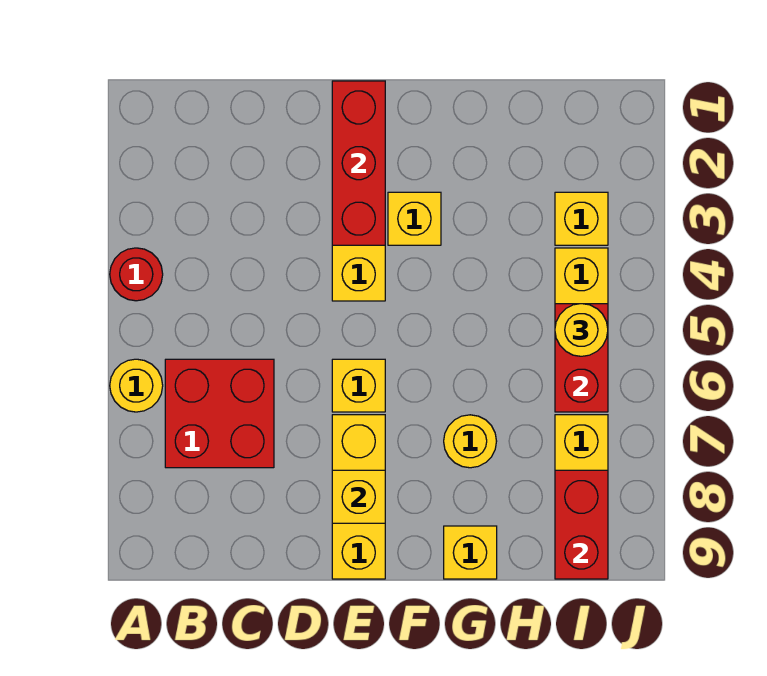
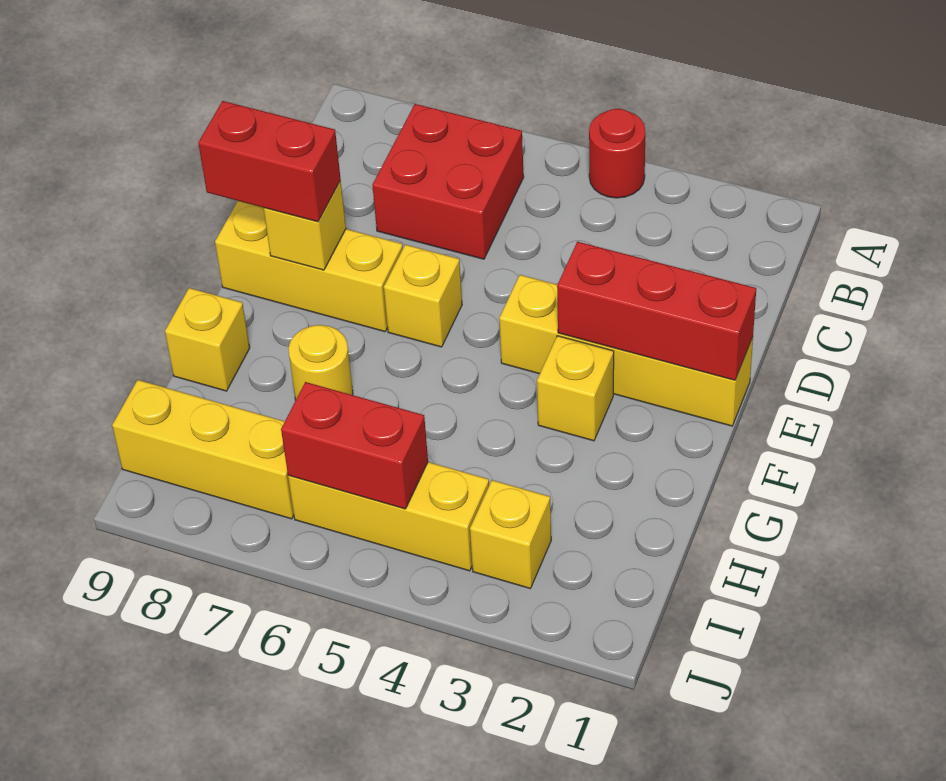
yellow round brick A6 level 1 -> none
yellow round brick I5 level 3 -> none
red brick I8:I9 level 2 -> red brick E8:E9 level 3

